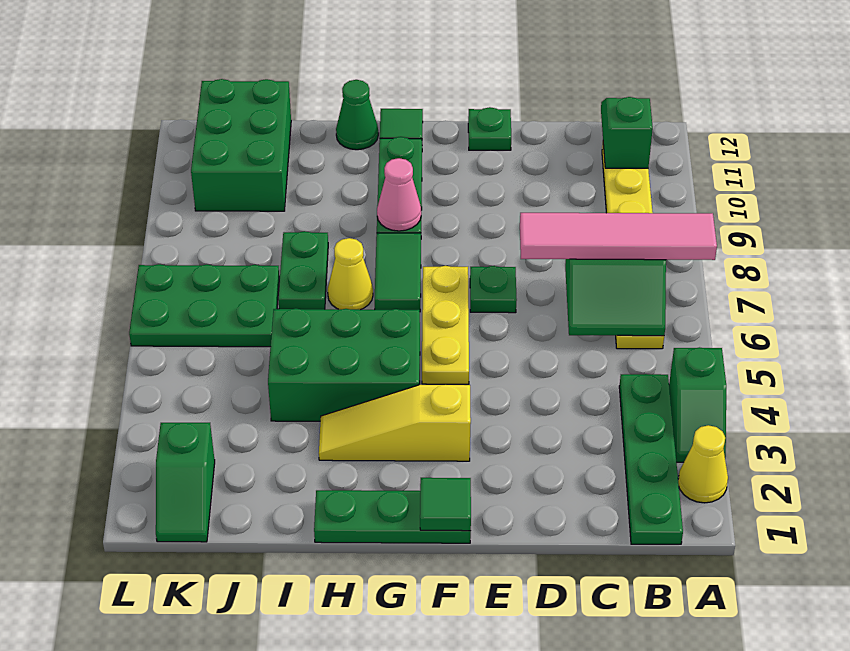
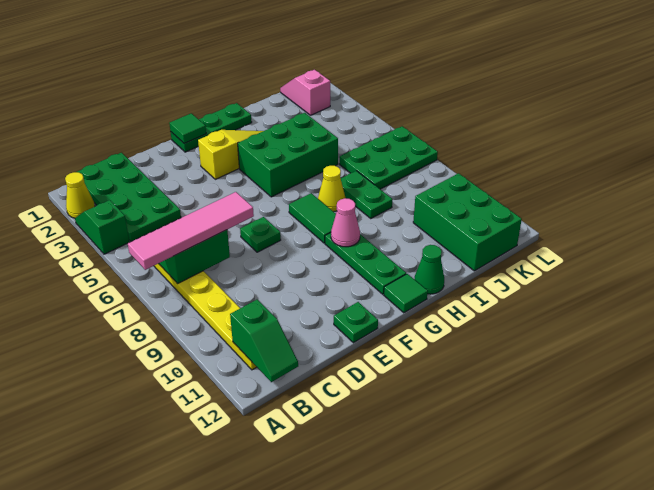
green plate B1:B4 level 1 -> green plate B1:C4 level 1
yellow plate F5:F7 level 1 -> none
green slope K1:K2 level 1 top 2 -> pink slope K1:K2 level 1 top 2

